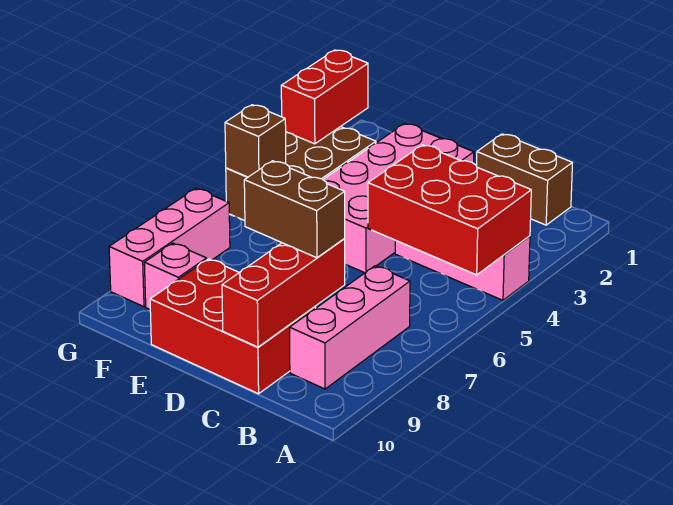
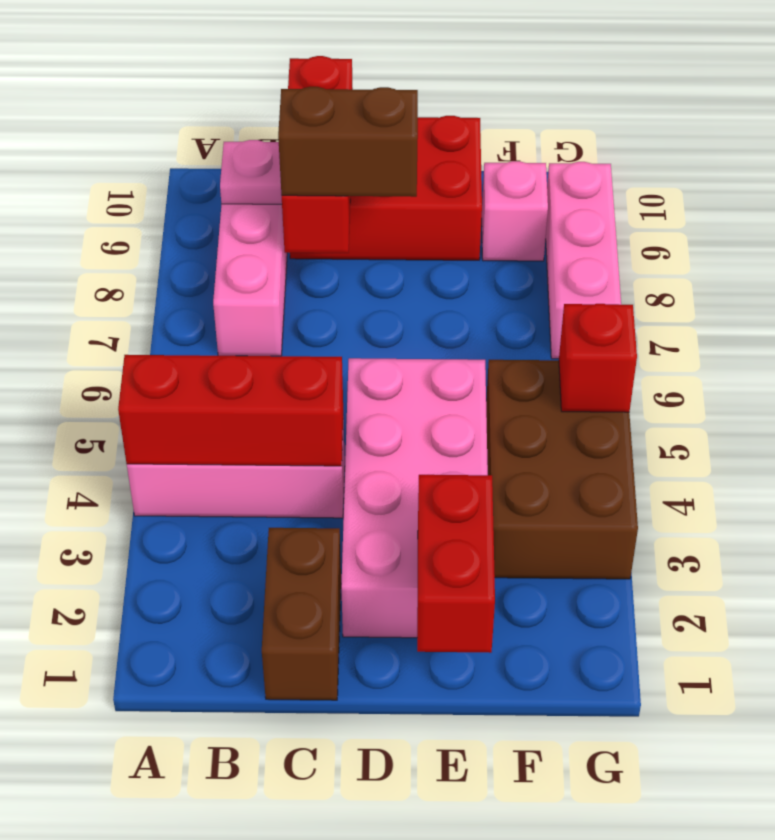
red brick A4:C5 level 2 -> red brick A4:C4 level 2
brown brick B1:C1 level 1 -> brown brick C1:C2 level 1
none -> pink plate B9 level 2
red brick G2:G3 level 2 -> red brick E1:E2 level 2
brown brick G5 level 2 -> red brick G5 level 2

